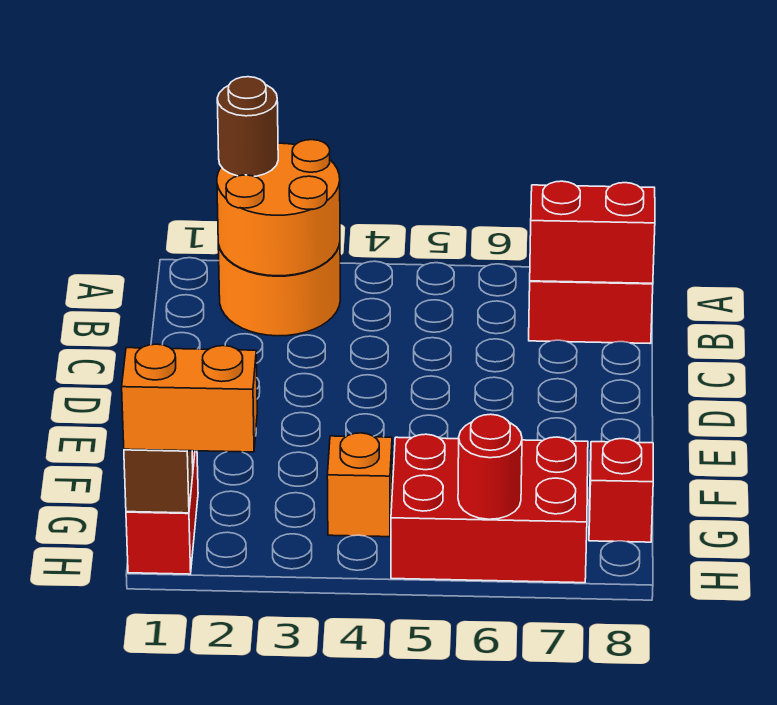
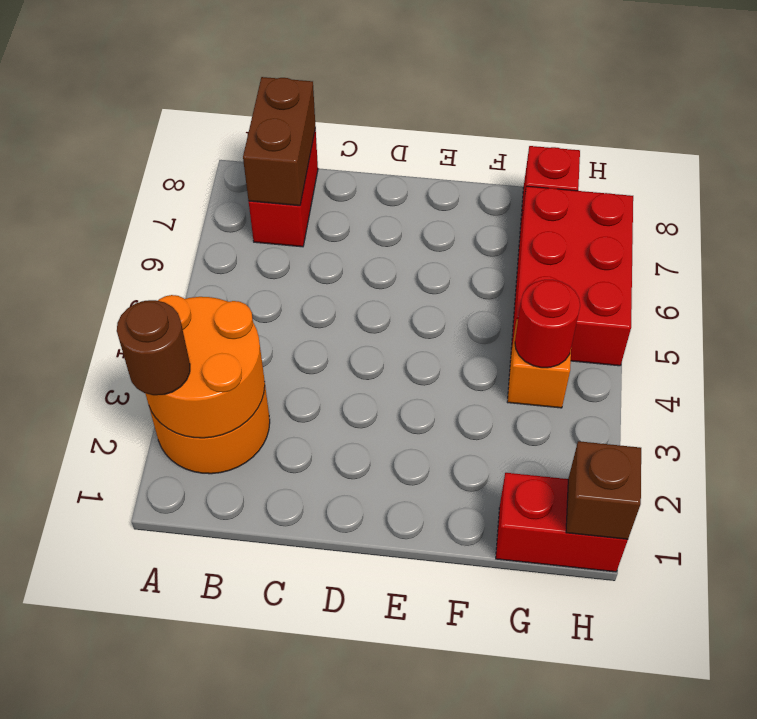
red brick B7:B8 level 2 -> brown brick B7:B8 level 2
orange brick H1:H2 level 3 -> none
red round brick H6 level 2 -> red round brick G4 level 2

